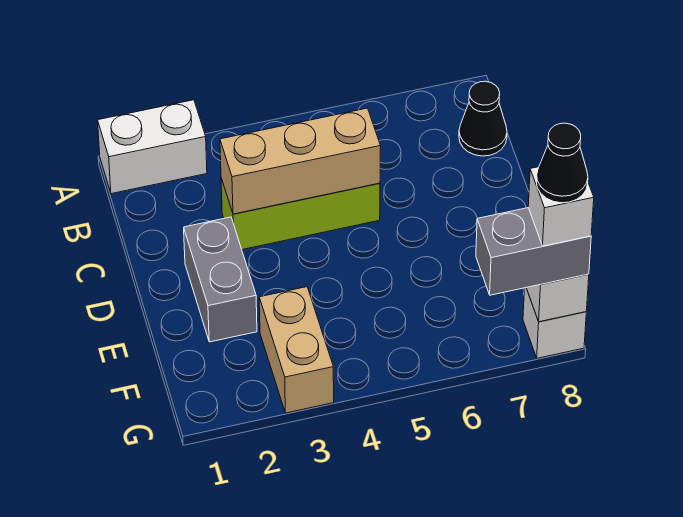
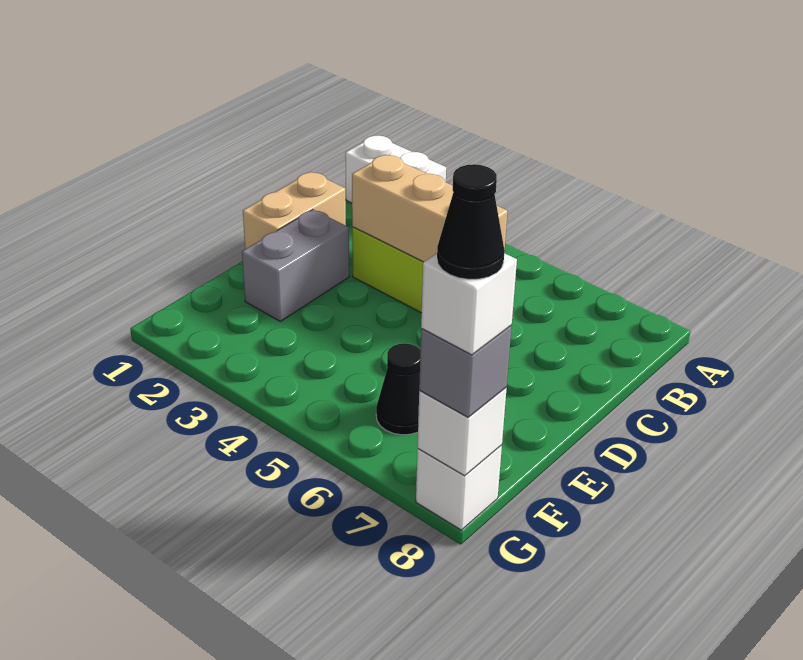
black cone B8 level 1 -> black cone F6 level 1
tan brick F3:G3 level 1 -> tan brick C1:D1 level 1
grey brick G7:G8 level 3 -> grey brick G8 level 3

